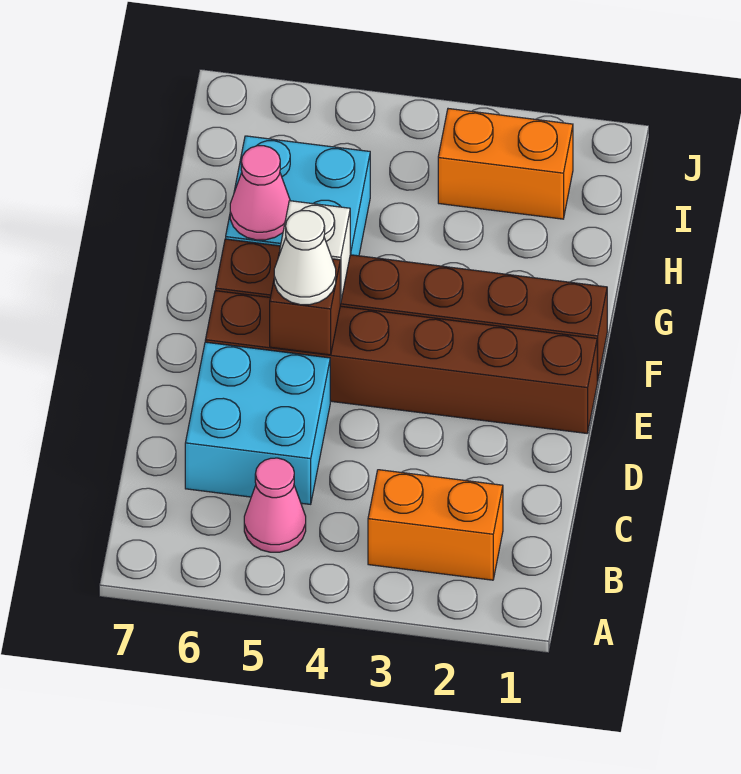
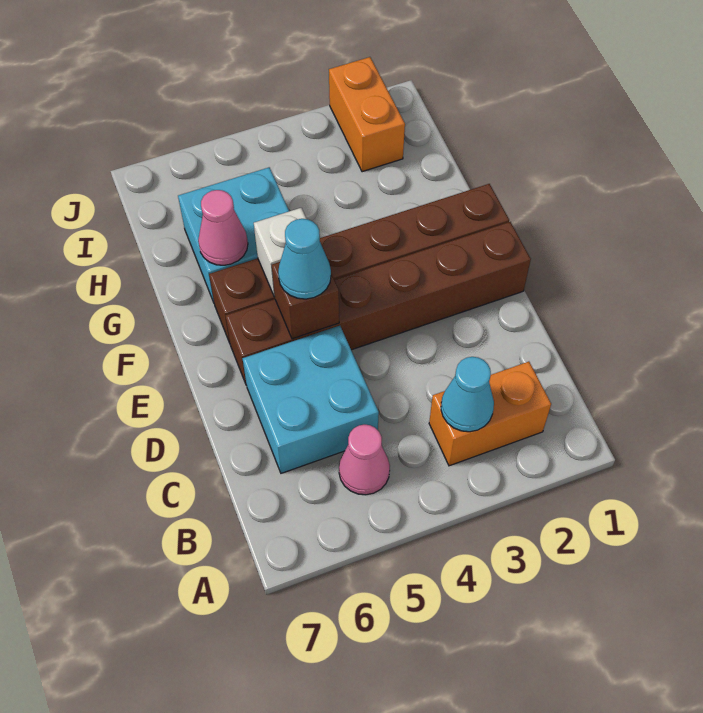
none -> cyan cone B3 level 2
white cone E5 level 3 -> cyan cone E5 level 3
orange brick I2:I3 level 1 -> orange brick I2:J2 level 1

